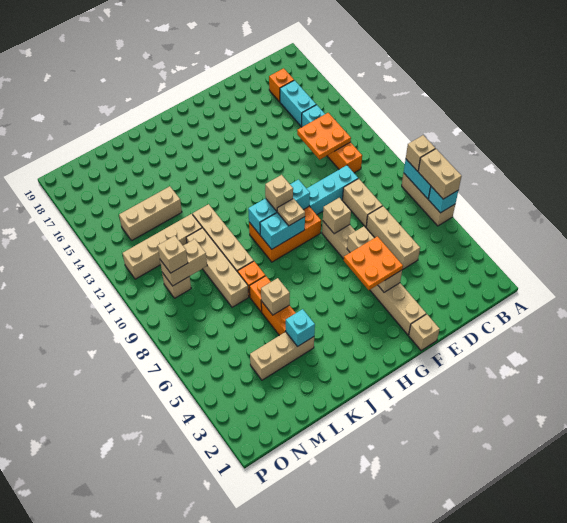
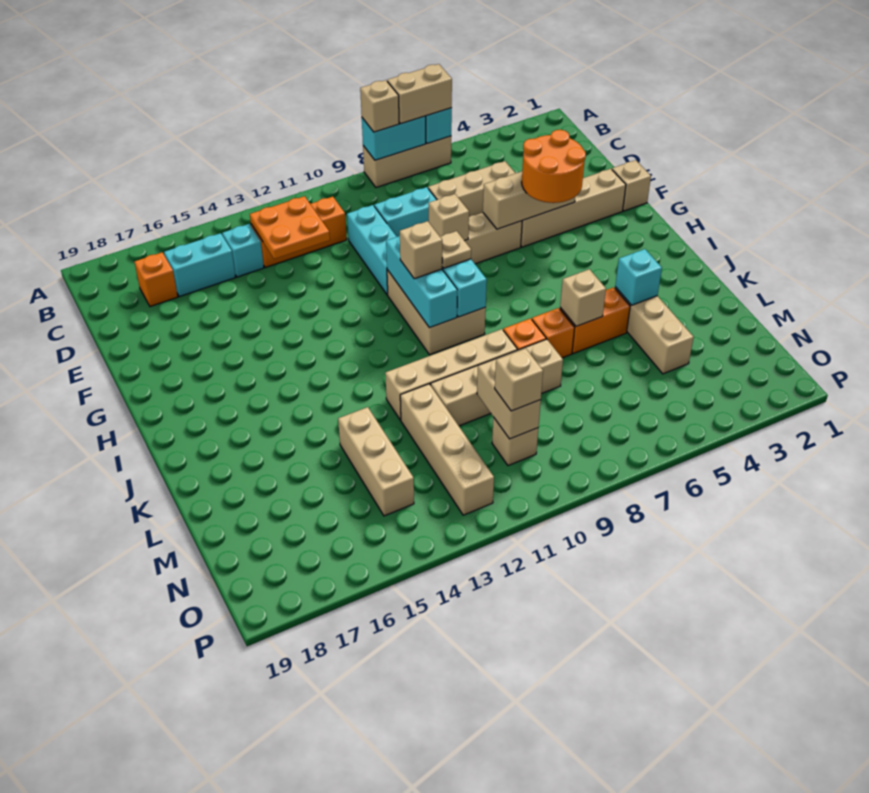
tan brick D8:D9 level 1 -> cyan brick D8:D9 level 1
orange plate F4:G5 level 3 -> orange round brick F4:G5 level 3
orange brick G9:I10 level 1 -> tan brick G9:I10 level 1

